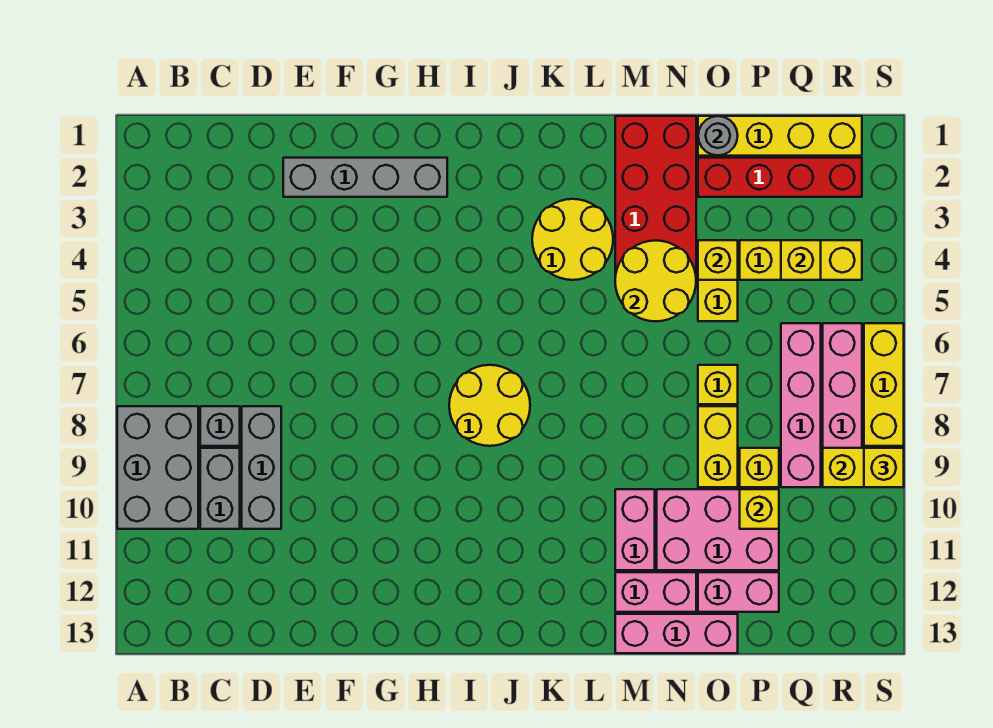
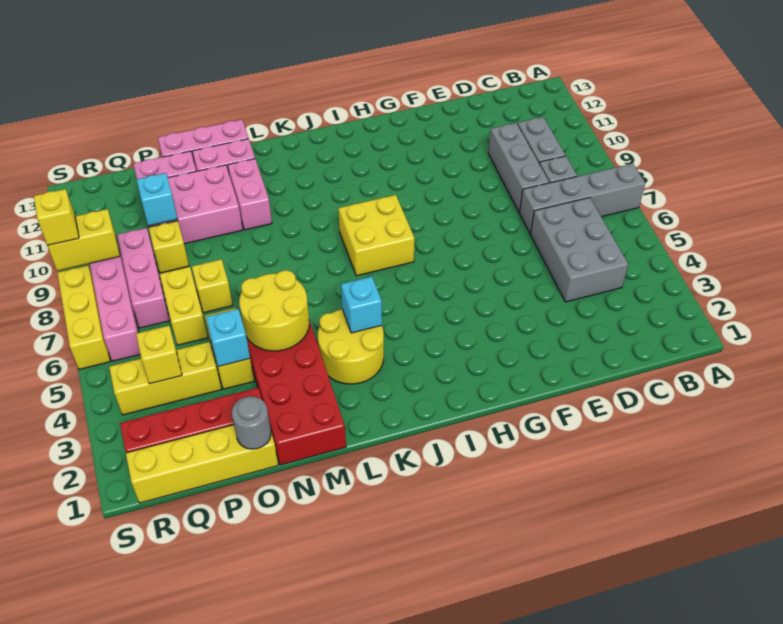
grey brick A8:B10 level 1 -> grey brick C4:D6 level 1
grey brick E2:H2 level 1 -> grey brick A7:D7 level 1
yellow round brick I7:J8 level 1 -> yellow brick I7:J8 level 1
none -> cyan brick K4 level 2
yellow brick O4 level 2 -> cyan brick O4 level 2
yellow brick O8:O9 level 1 -> yellow brick P6:P7 level 1
yellow brick P10 level 2 -> cyan brick P10 level 2
pink brick Q6:Q9 level 1 -> pink brick Q7:Q9 level 1

